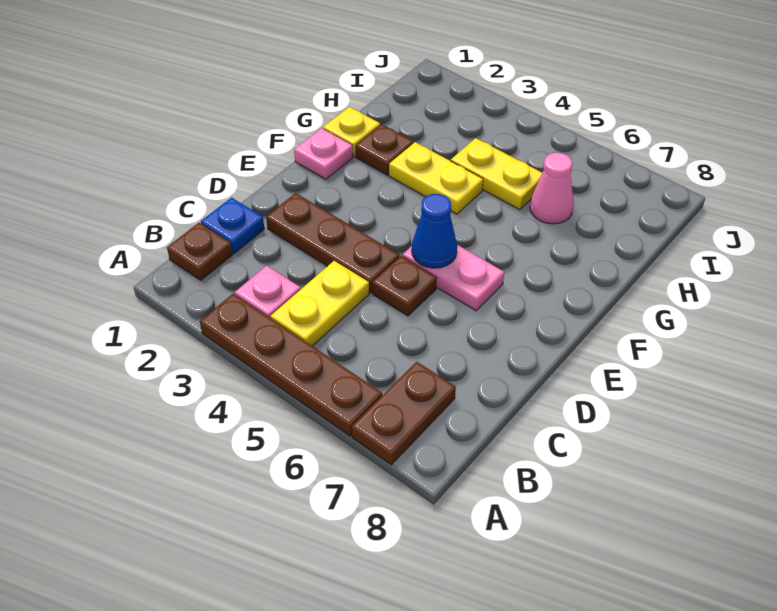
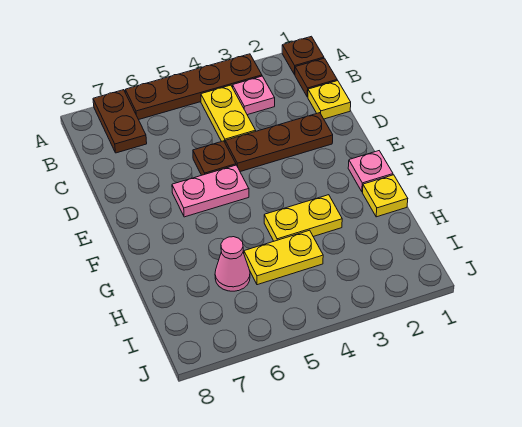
blue plate C1 level 1 -> yellow plate C1 level 1
blue cone E5 level 2 -> none
brown plate G2 level 1 -> brown plate A1 level 1

